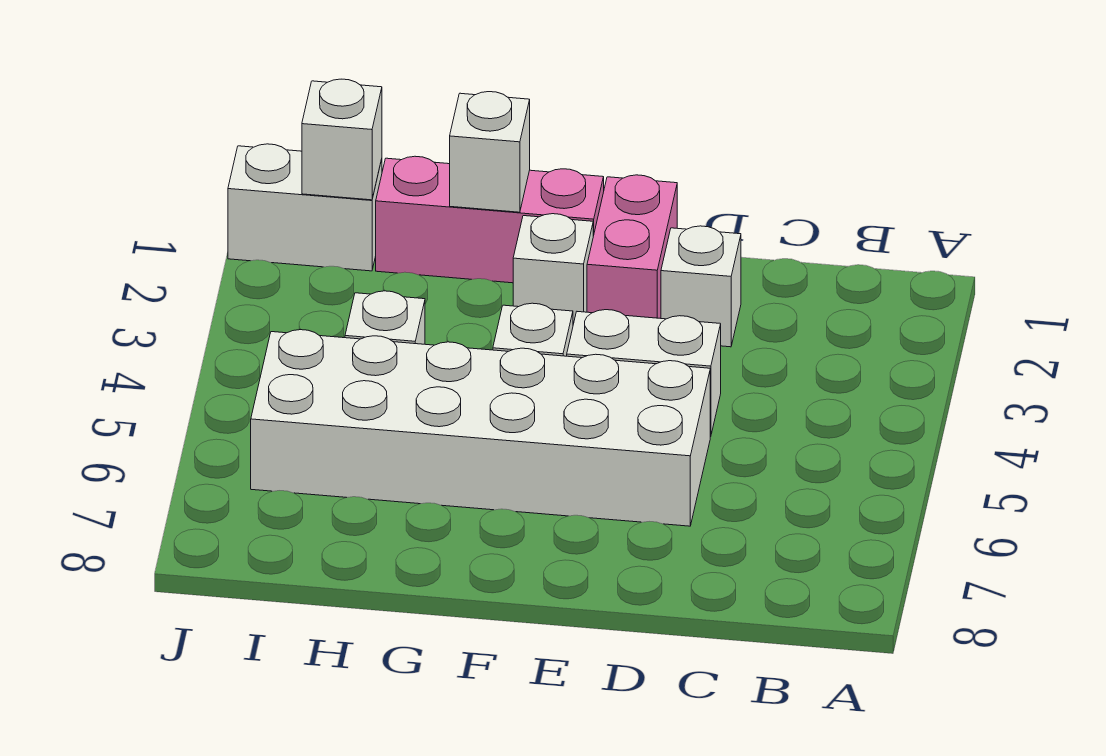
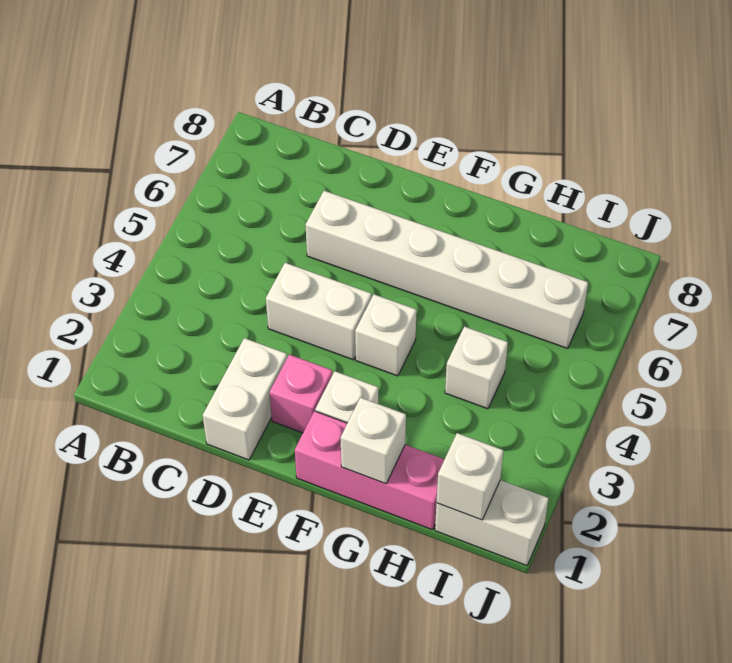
white brick D2 level 1 -> white brick D1:D2 level 1
white brick D5:I6 level 1 -> white brick D6:I6 level 1
pink brick E1:E2 level 1 -> pink brick E2 level 1

